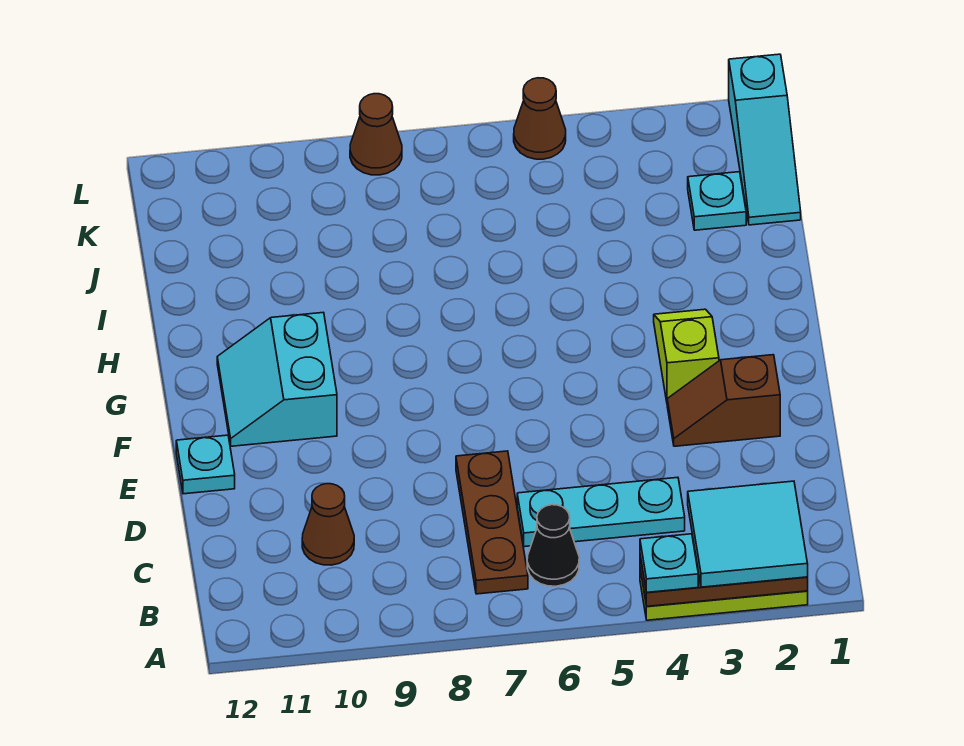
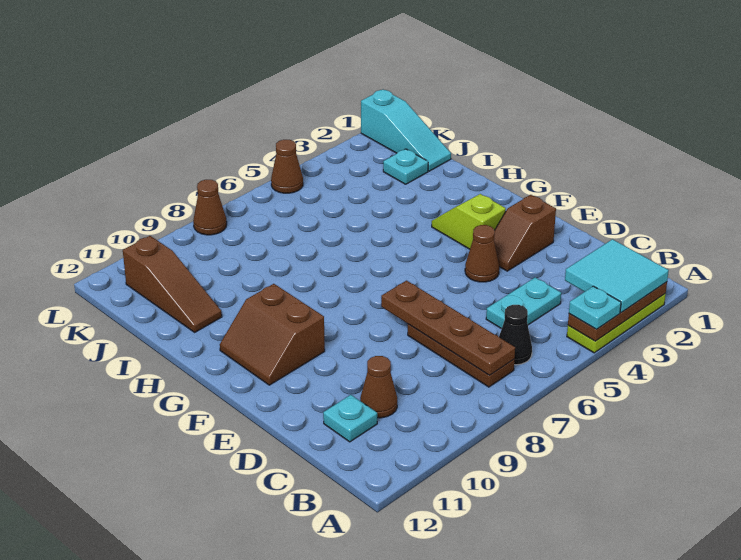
none -> brown plate B7:E7 level 2
cyan plate C4:C6 level 1 -> cyan plate C4:C5 level 1
none -> brown cone E4 level 1
cyan plate E12 level 1 -> cyan plate C11 level 1
cyan slope F10:G11 level 1 top 10 -> brown slope F10:G11 level 1 top 10
none -> brown slope I11:K11 level 1 top K

